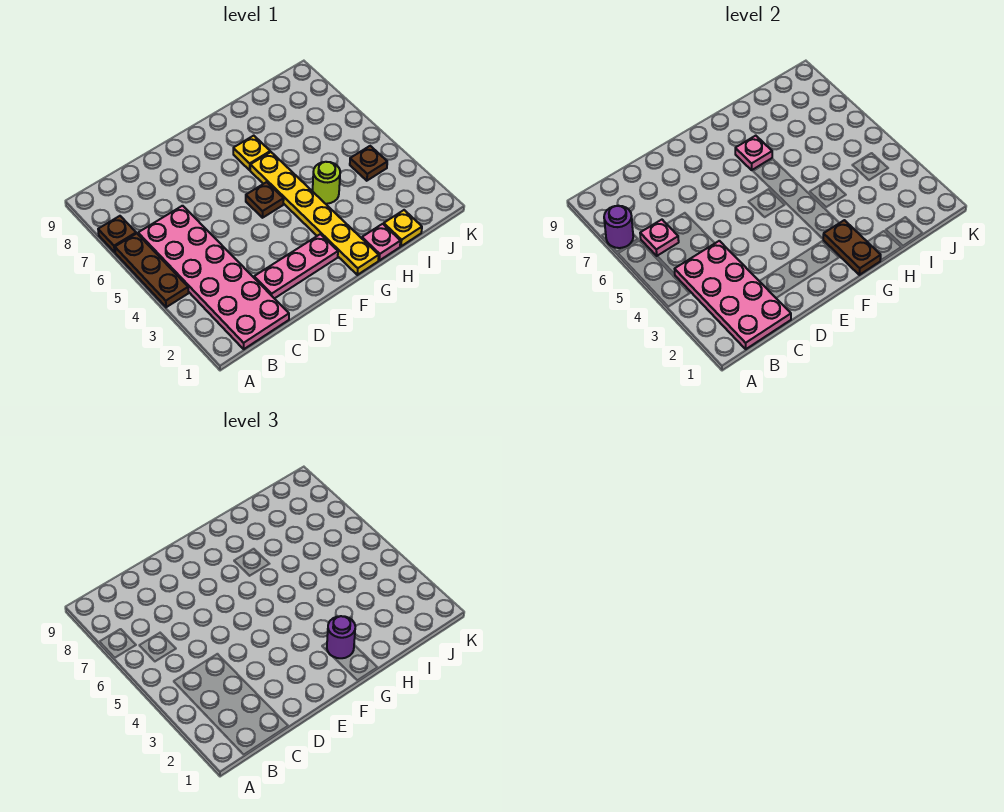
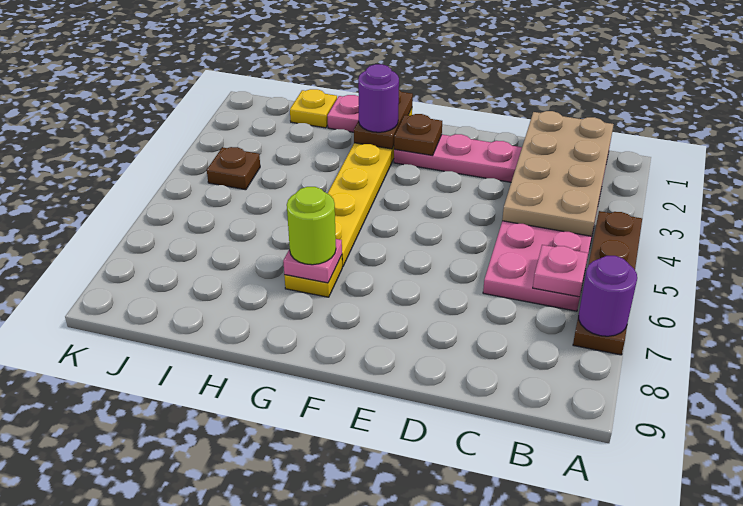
pink plate B1:C4 level 2 -> tan plate B1:C4 level 2
brown plate F5 level 1 -> brown plate F2 level 2
lime round brick H4 level 1 -> lime round brick G7 level 3

